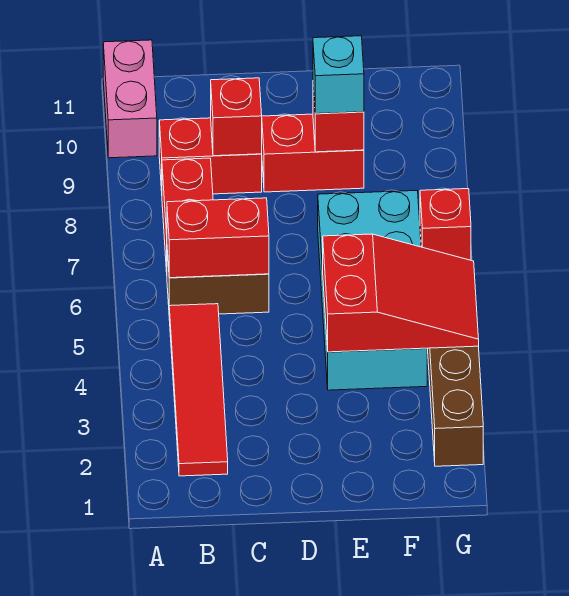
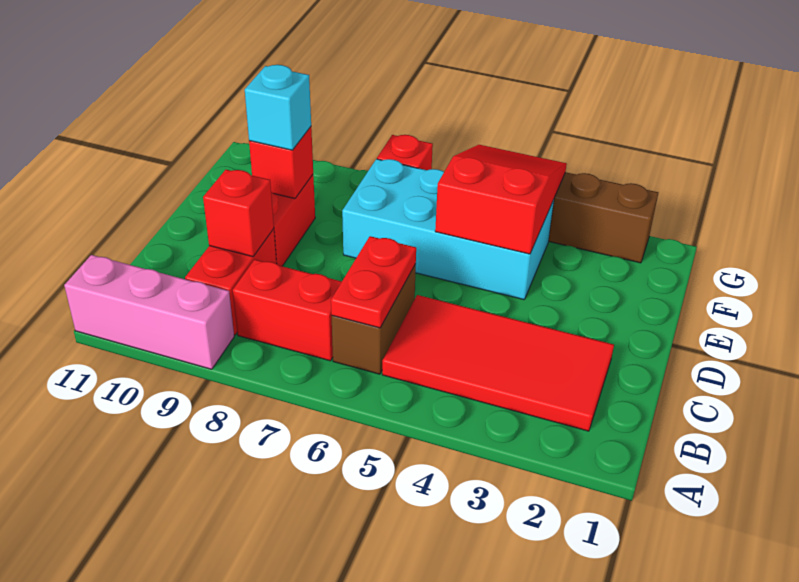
pink brick A10:A11 level 1 -> pink brick A9:A11 level 1
red tile B2:B5 level 1 -> red tile B2:C5 level 1
red brick B6:C6 level 2 -> red plate B6:C6 level 2

